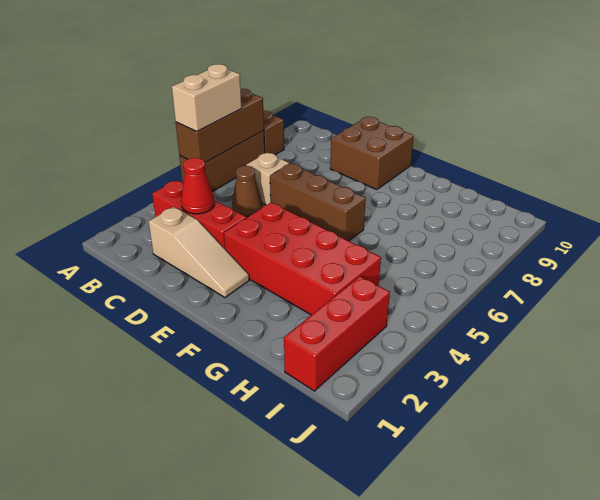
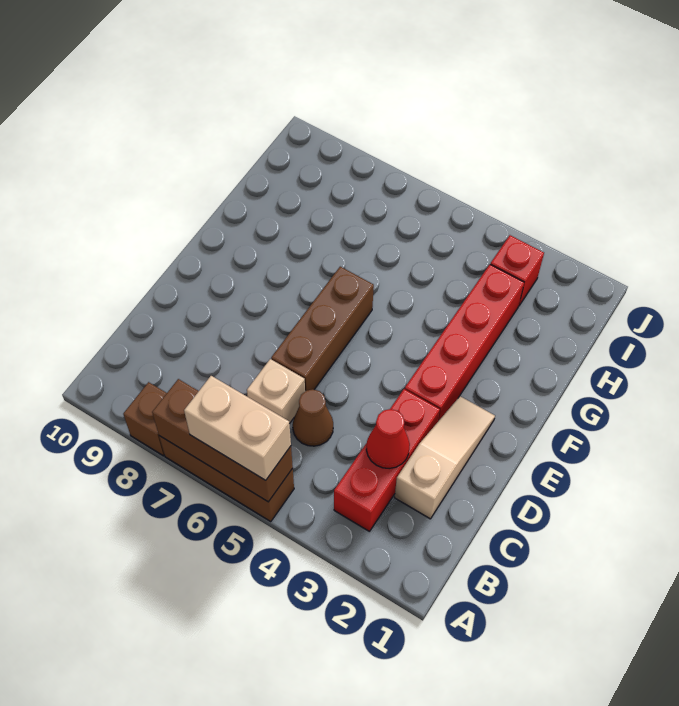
brown brick D9:E10 level 1 -> none
red brick E3:H4 level 1 -> red brick E3:H3 level 1
red brick I1:I3 level 1 -> red brick I3 level 1

